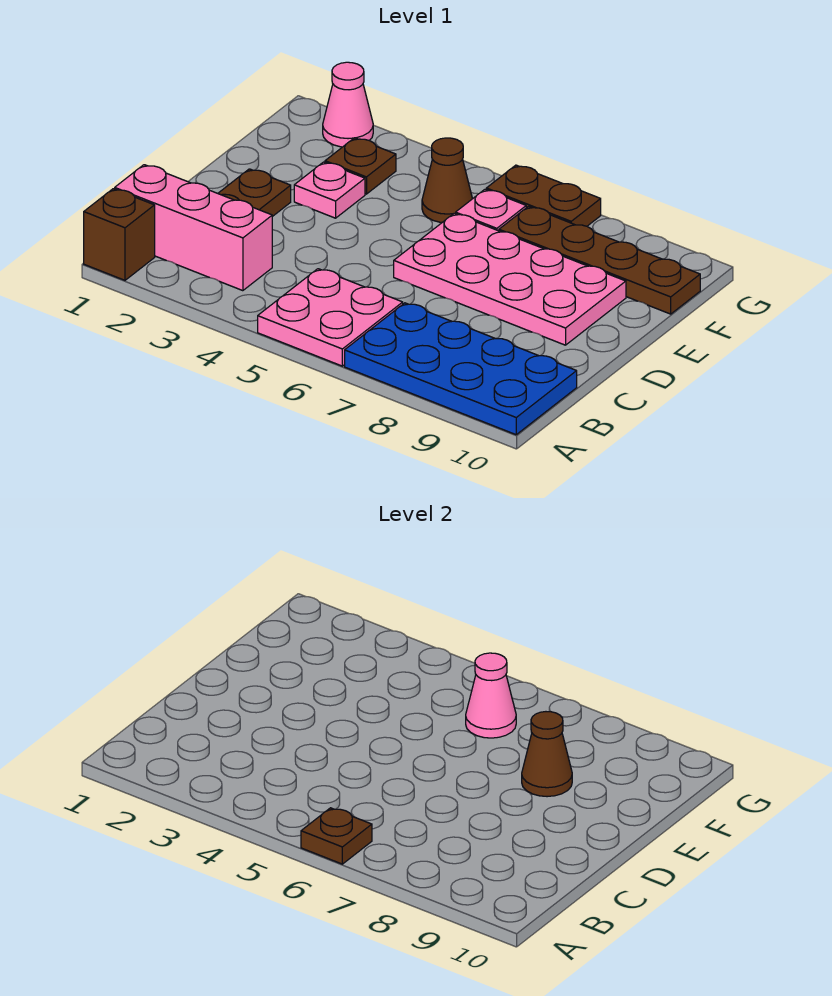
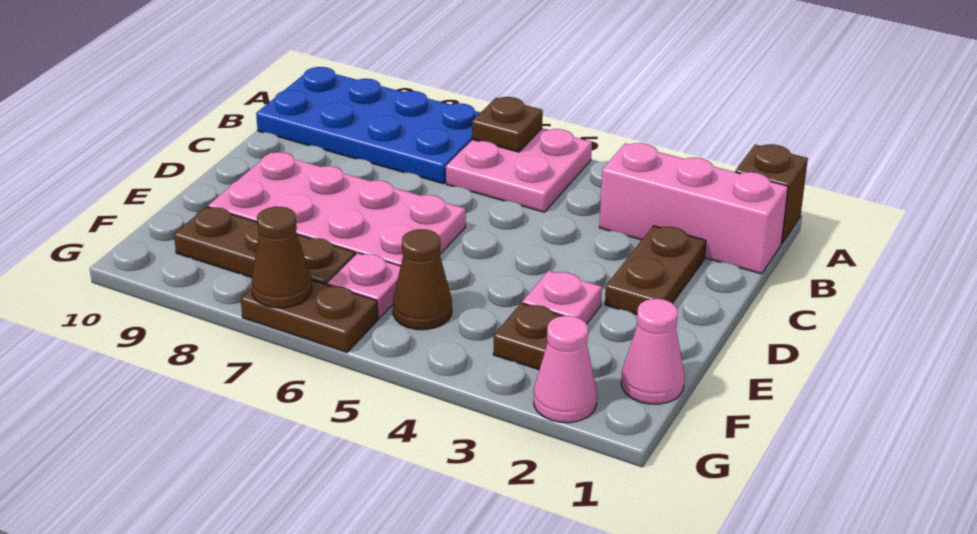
brown cone E8 level 2 -> brown cone G7 level 2
pink cone F6 level 2 -> pink cone F1 level 1
brown plate F7:F10 level 1 -> brown plate F7:F9 level 1

